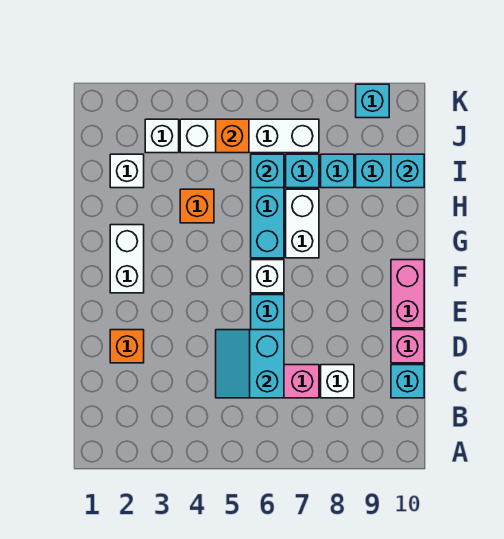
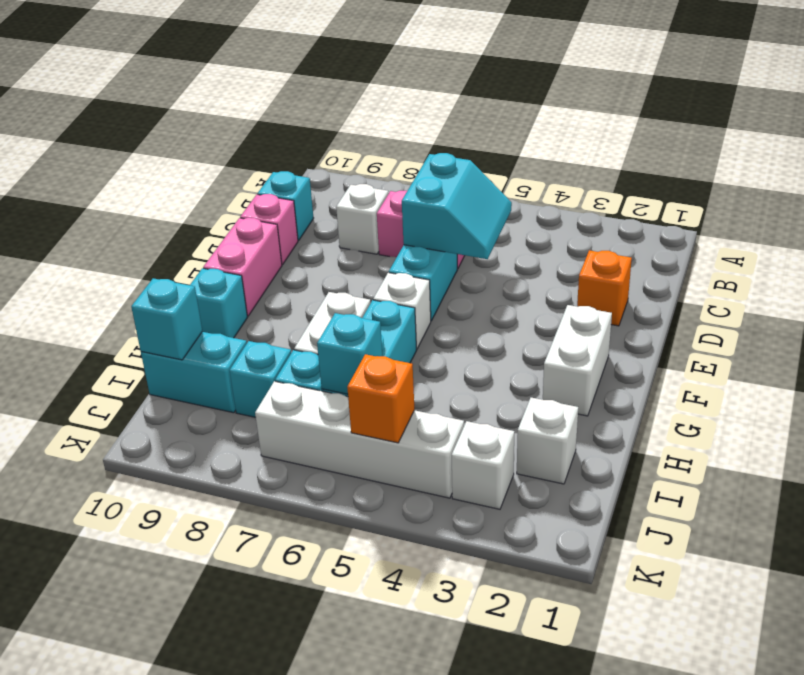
orange brick H4 level 1 -> none
cyan brick K9 level 1 -> cyan brick G10 level 1

